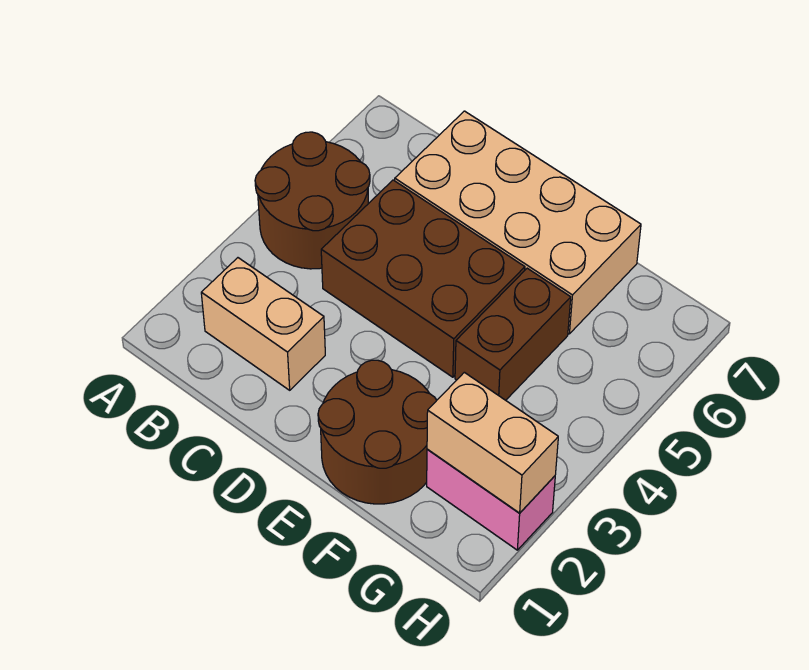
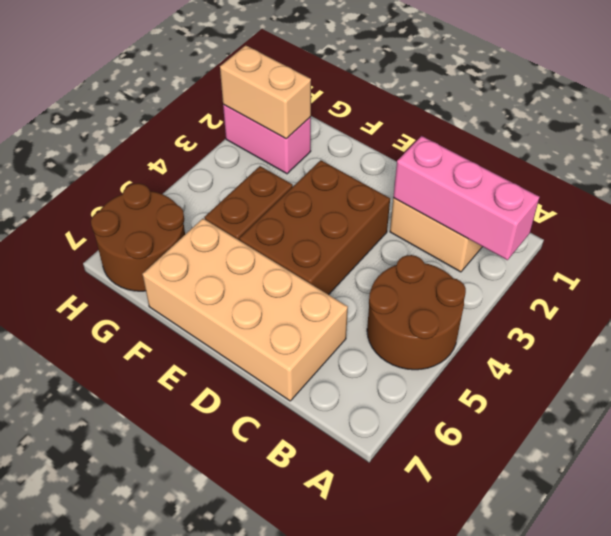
none -> pink brick A2:C2 level 2
brown brick C4:E5 level 1 -> brown brick D3:E5 level 1
brown round brick E1:F2 level 1 -> brown round brick G6:H7 level 1

